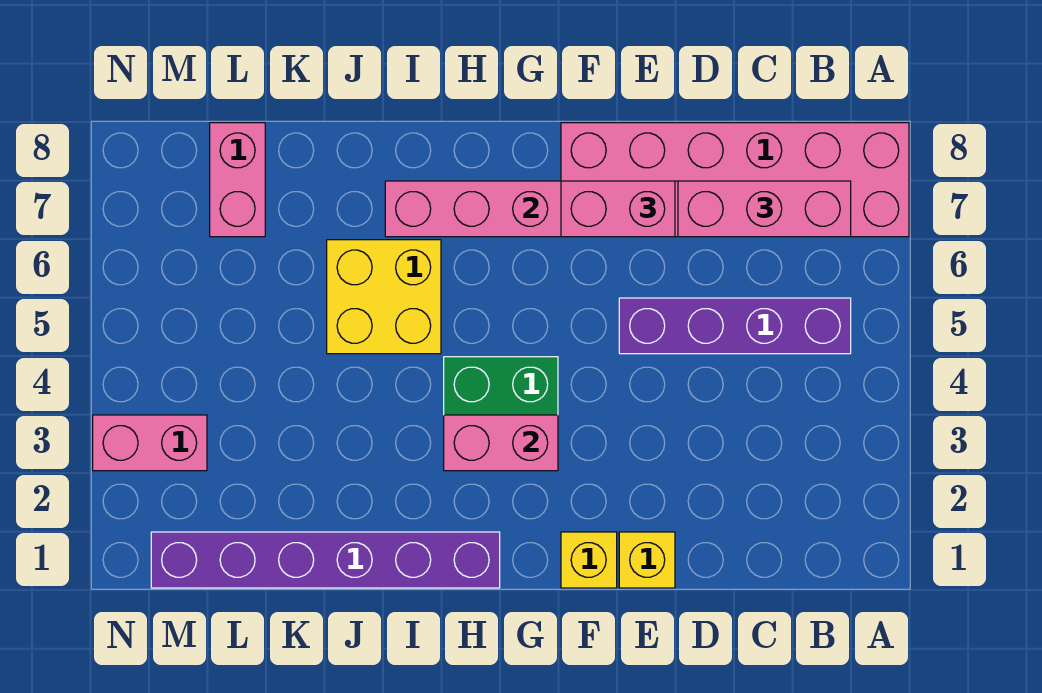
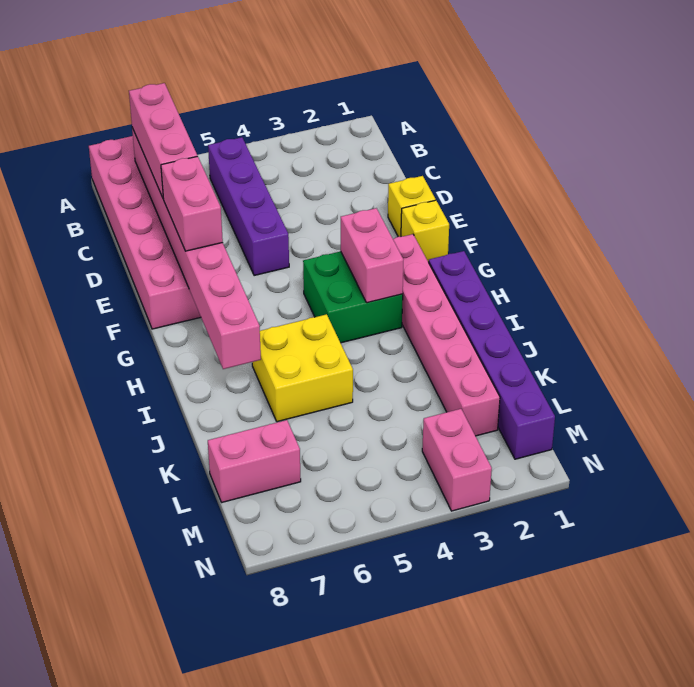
none -> pink brick G2:L2 level 1

